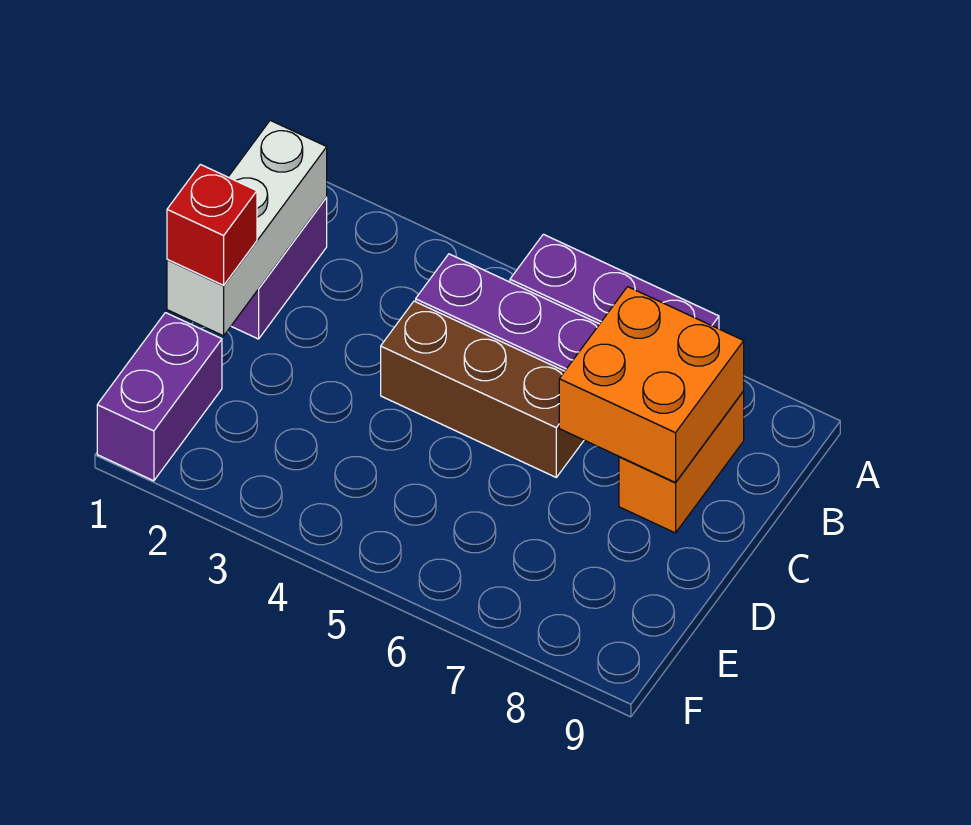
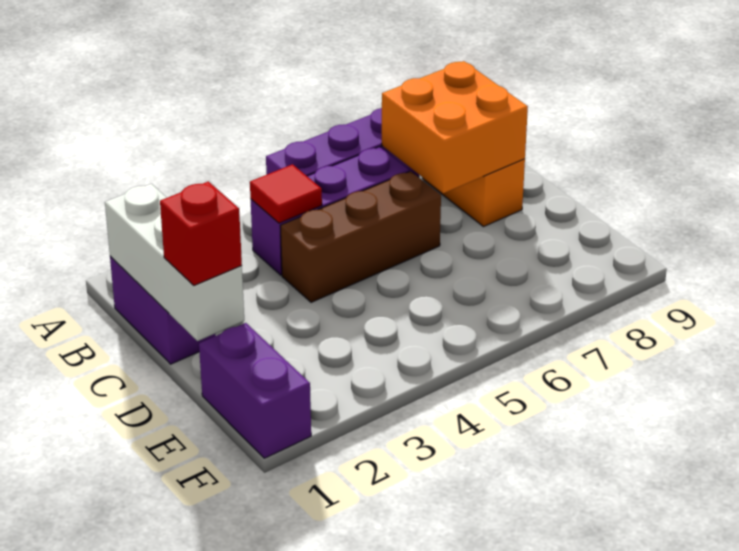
none -> red tile B4 level 2

